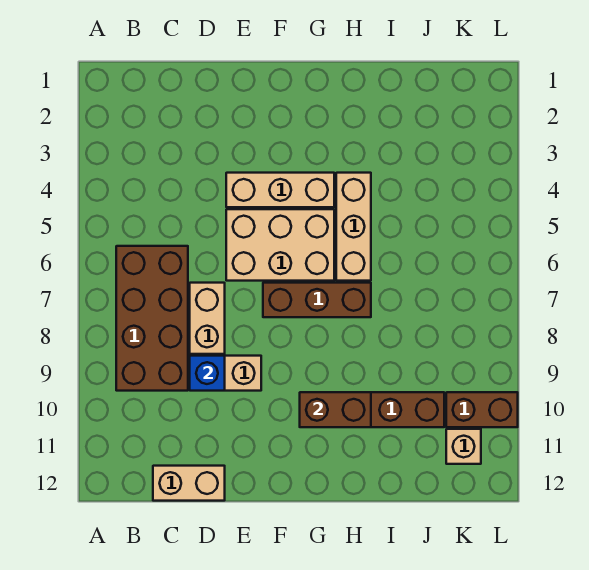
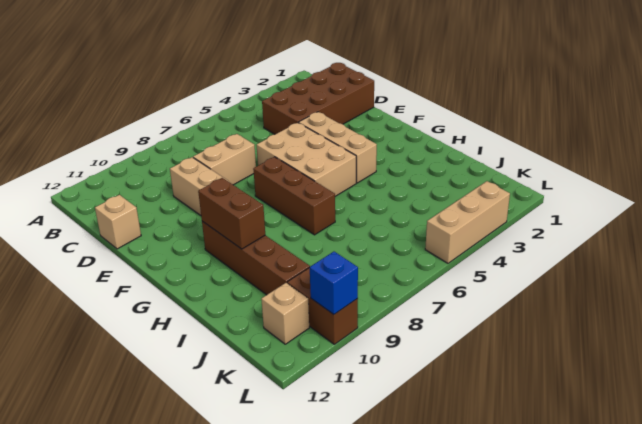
brown brick B6:C9 level 1 -> brown brick C1:D4 level 1
tan brick C12:D12 level 1 -> tan brick D12 level 1
blue brick D9 level 2 -> blue brick L10 level 2
tan brick H4:H6 level 1 -> tan brick L3:L5 level 1

